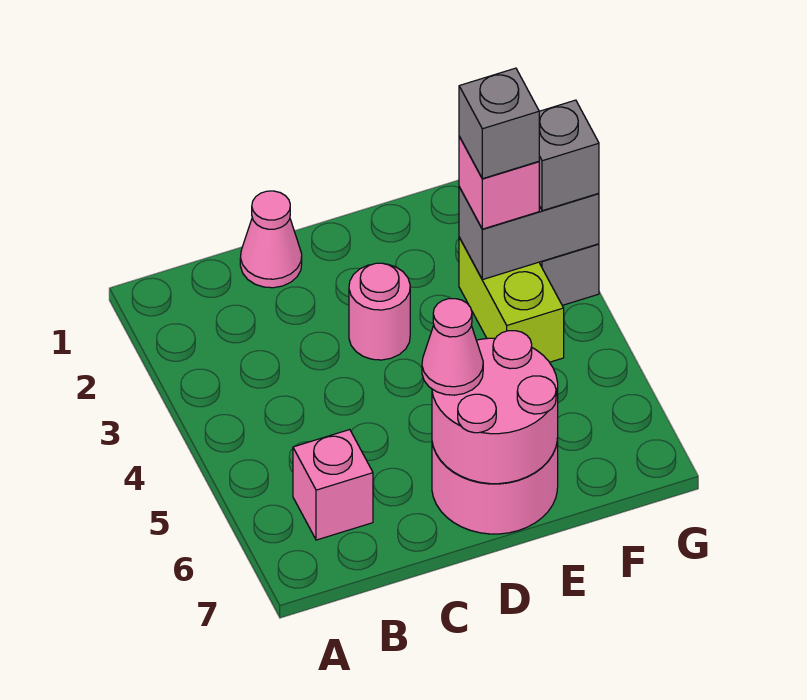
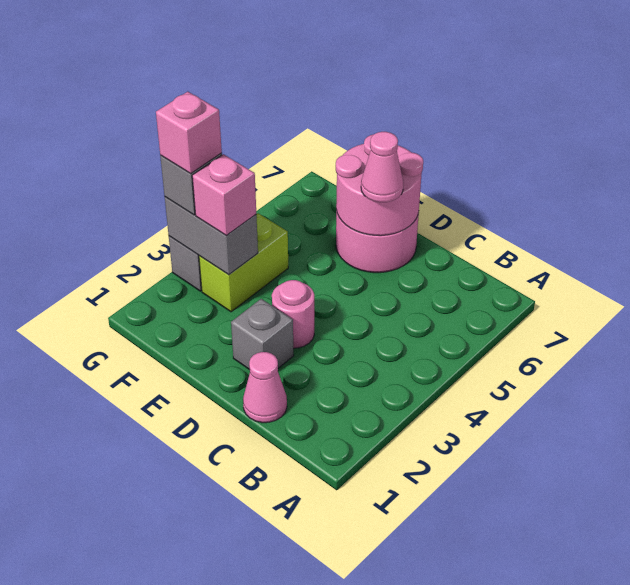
pink brick B6 level 1 -> pink brick G3 level 4
grey brick F3 level 4 -> grey brick D2 level 1

